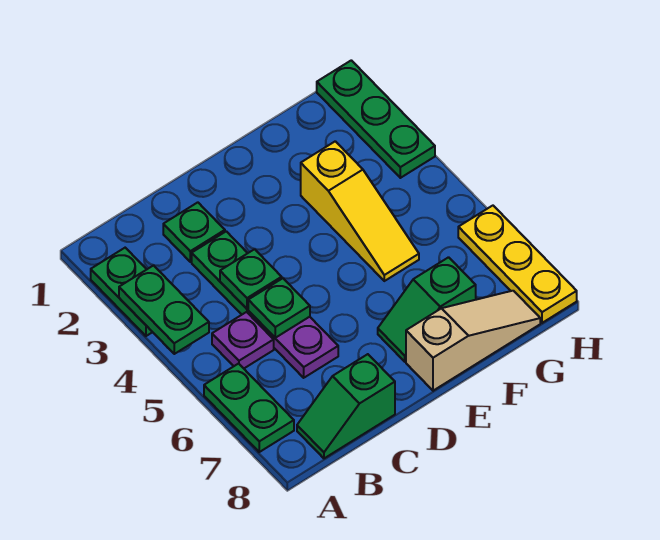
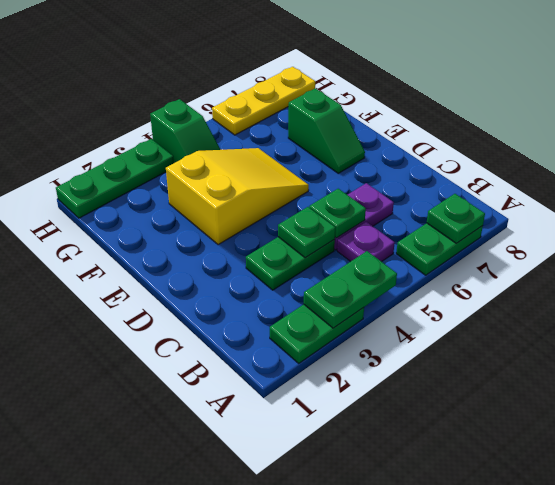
green slope B8:C8 level 1 top C -> green slope G4:H4 level 1 top H
green plate C2 level 1 -> green plate A7 level 2
tan slope E8:G8 level 1 top E -> none
yellow slope F3:F5 level 1 top 3 -> yellow slope E3:F5 level 1 top 3

